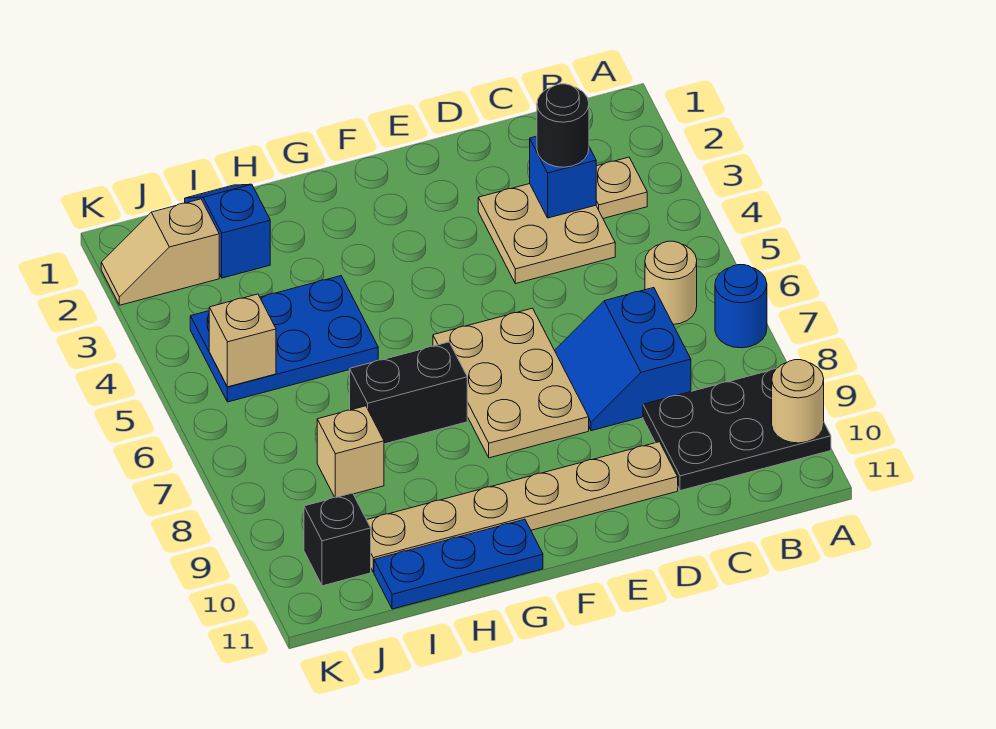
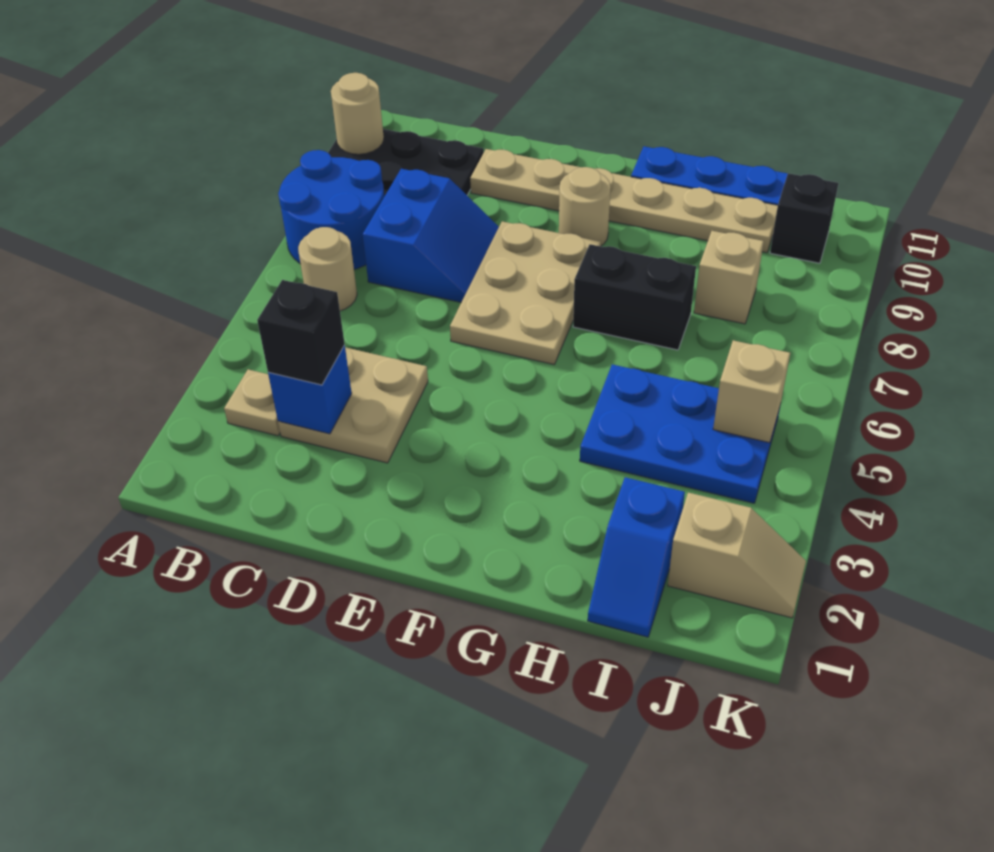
blue round brick A7 level 1 -> blue round brick A7:B8 level 1
black round brick C3 level 3 -> black brick C3 level 3
none -> tan round brick F9 level 1

